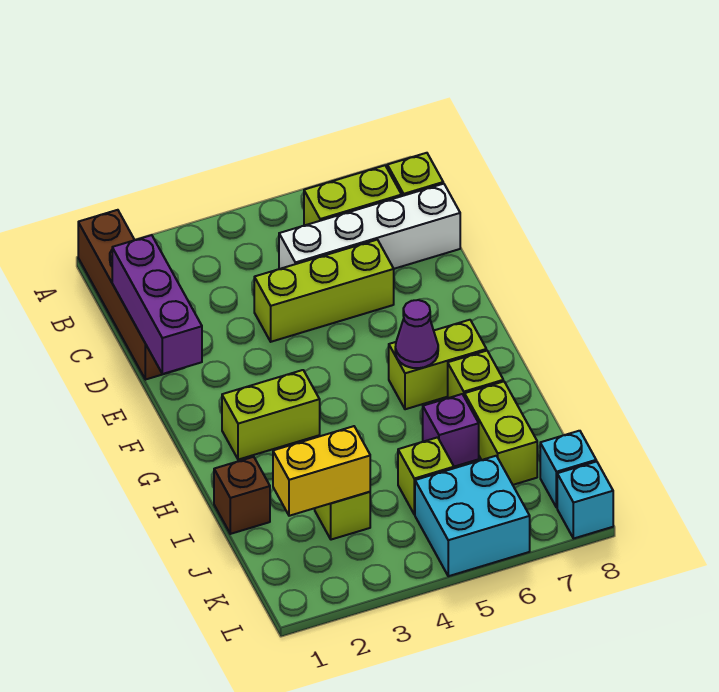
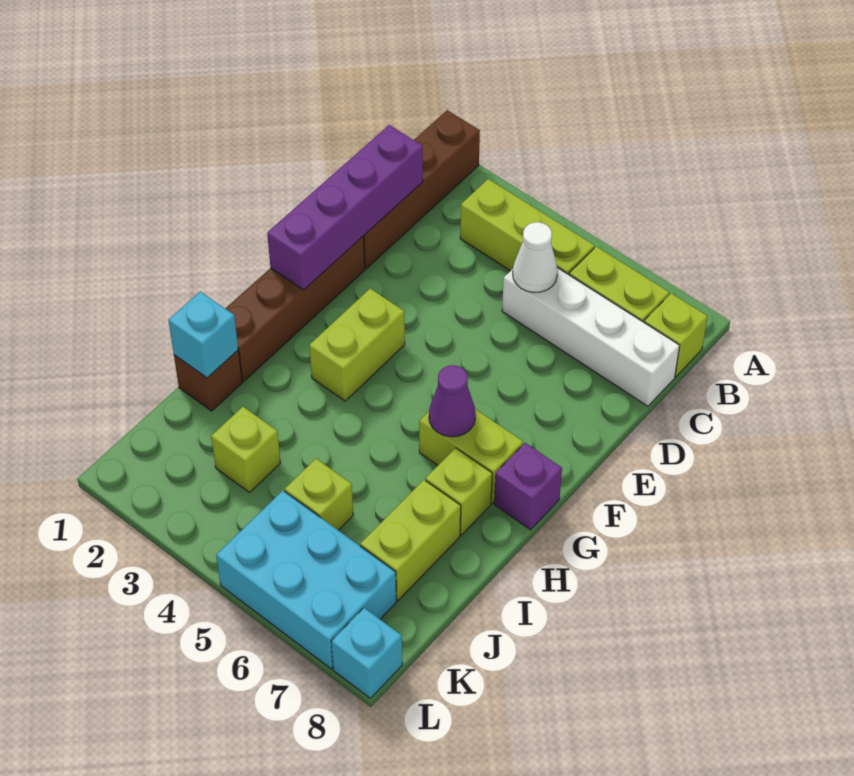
purple brick C1:E1 level 2 -> purple brick C1:F1 level 2
none -> white cone C5 level 2
lime brick D4:D6 level 1 -> lime brick B3:B5 level 1
none -> brown brick E1:H1 level 1
lime brick G2:G3 level 1 -> lime brick F3:G3 level 1
purple brick I6 level 1 -> purple brick G8 level 1
yellow brick J2:J3 level 2 -> none
cyan brick K5:L6 level 1 -> cyan brick K5:L7 level 1
cyan brick K8 level 1 -> cyan brick I1 level 2

